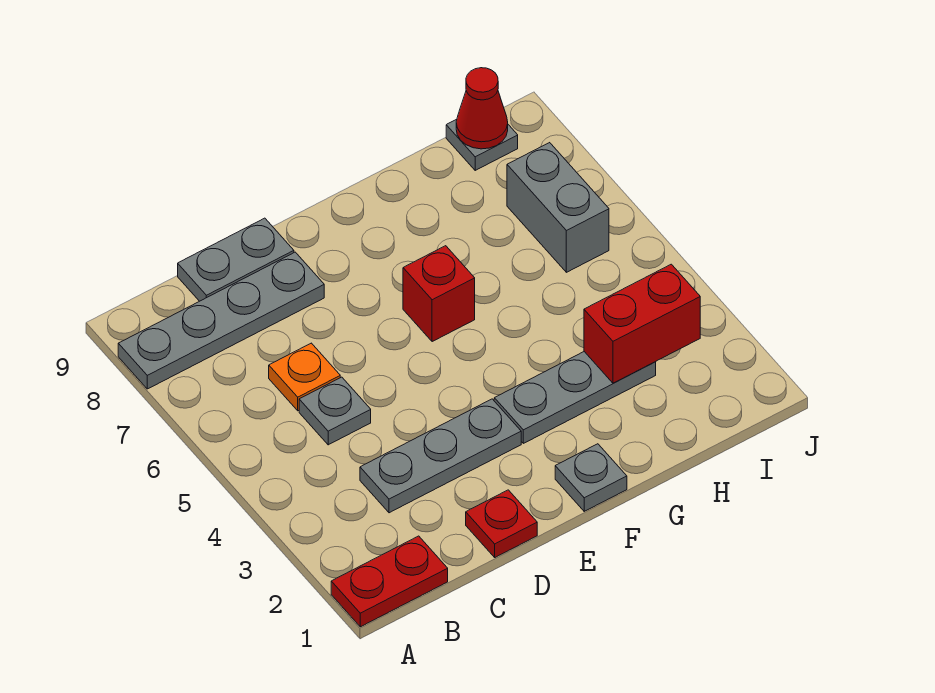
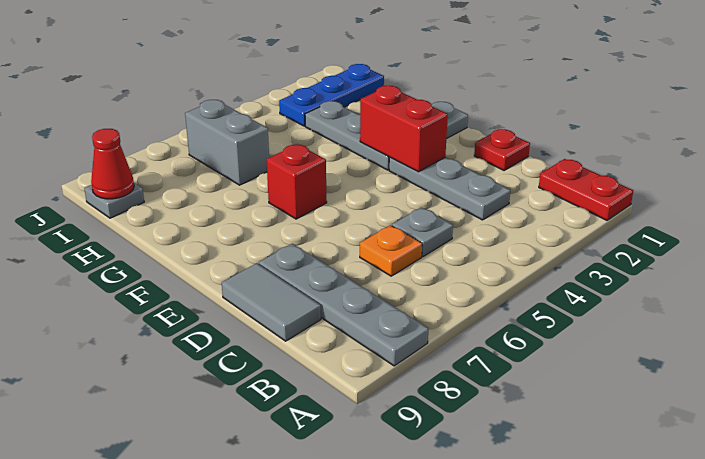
grey plate C9:D9 level 1 -> grey tile C9:D9 level 1
red brick H3:I3 level 2 -> red brick E3:F3 level 2
none -> blue plate I1:I3 level 1
grey brick I6:I7 level 1 -> grey brick H6:I6 level 1

